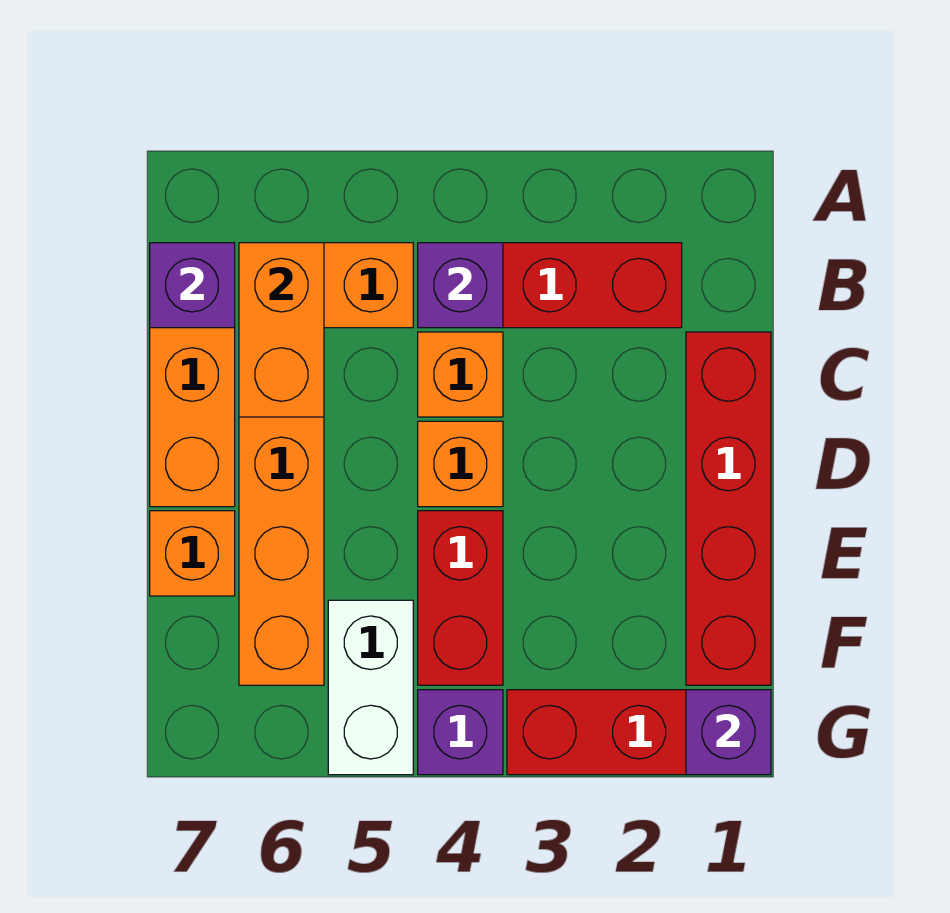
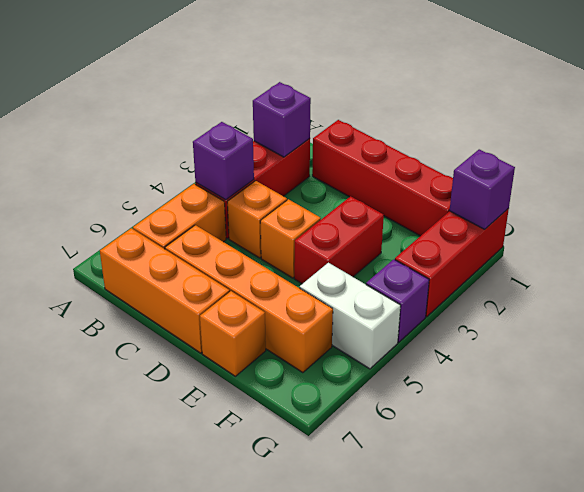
orange brick B6:C6 level 2 -> none
purple brick B7 level 2 -> purple brick B2 level 2
red brick E4:F4 level 1 -> red brick E3:E4 level 1

